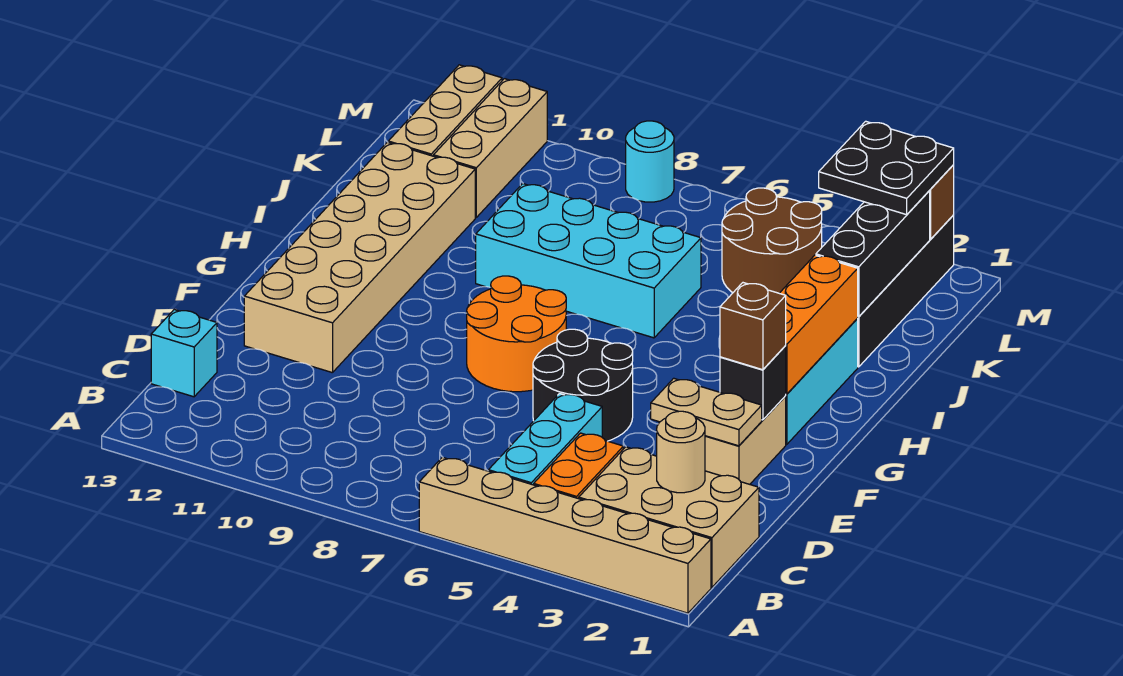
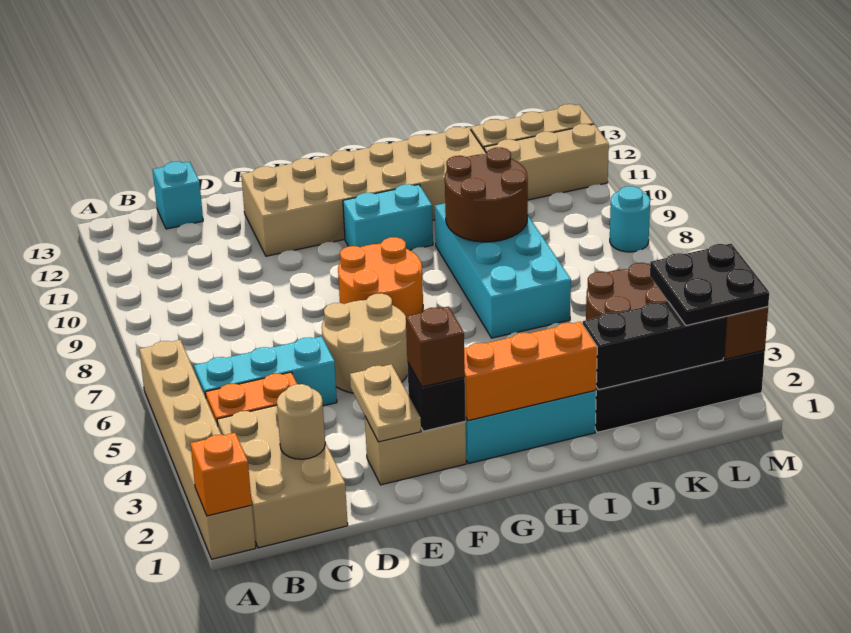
none -> orange brick A1 level 2
black round brick E5:F6 level 1 -> tan round brick E5:F6 level 1
none -> cyan brick G10:H10 level 1
none -> brown round brick I8:J9 level 2

